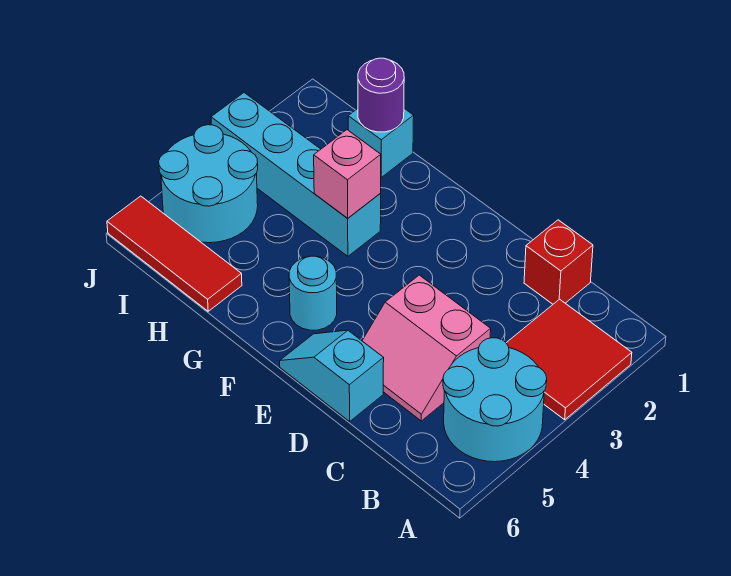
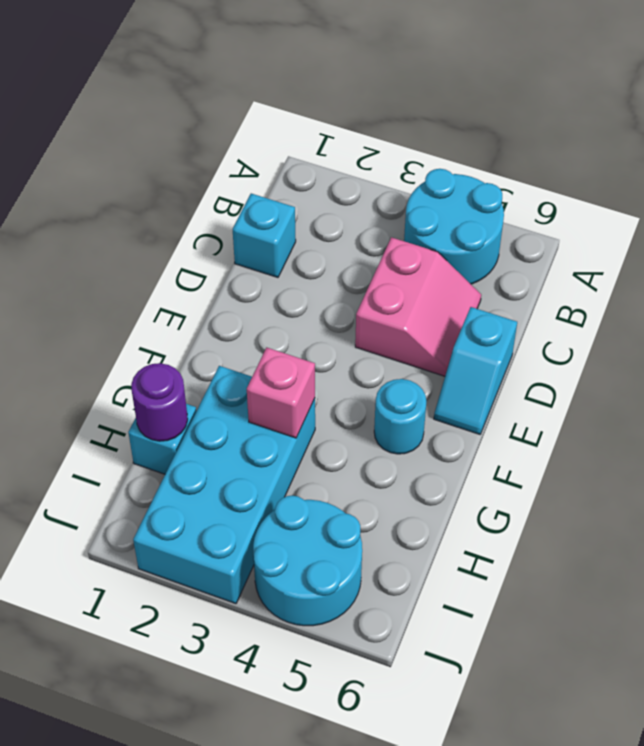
red tile A2:B3 level 1 -> none
red brick C1 level 1 -> cyan brick C1 level 1
cyan brick G3:J3 level 1 -> cyan brick G2:J3 level 1
red tile H6:J6 level 1 -> none

